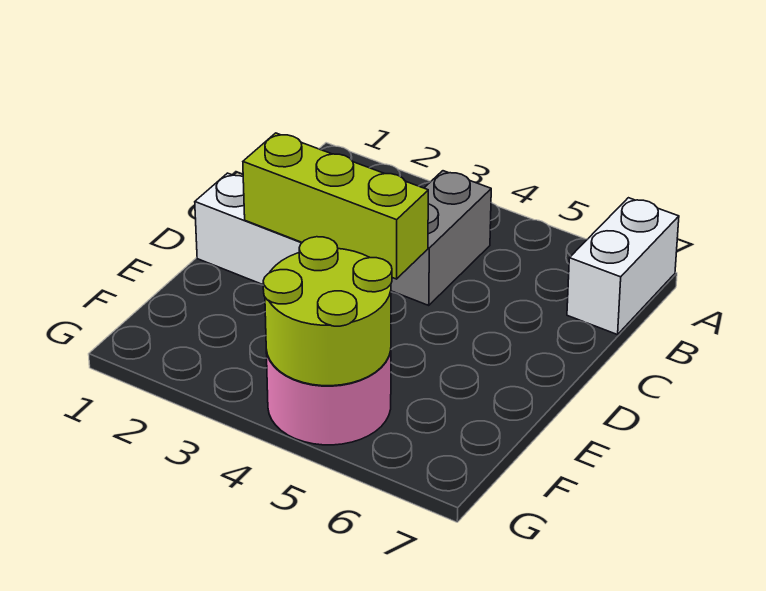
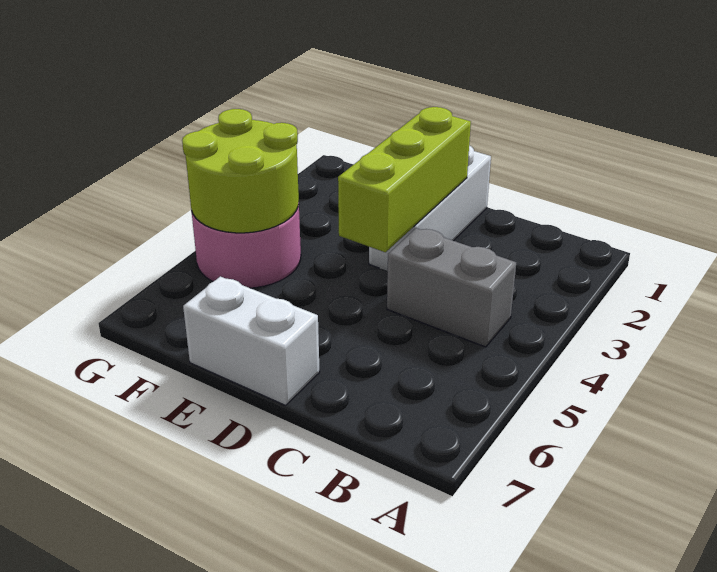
white brick A7:B7 level 1 -> white brick D7:E7 level 1

